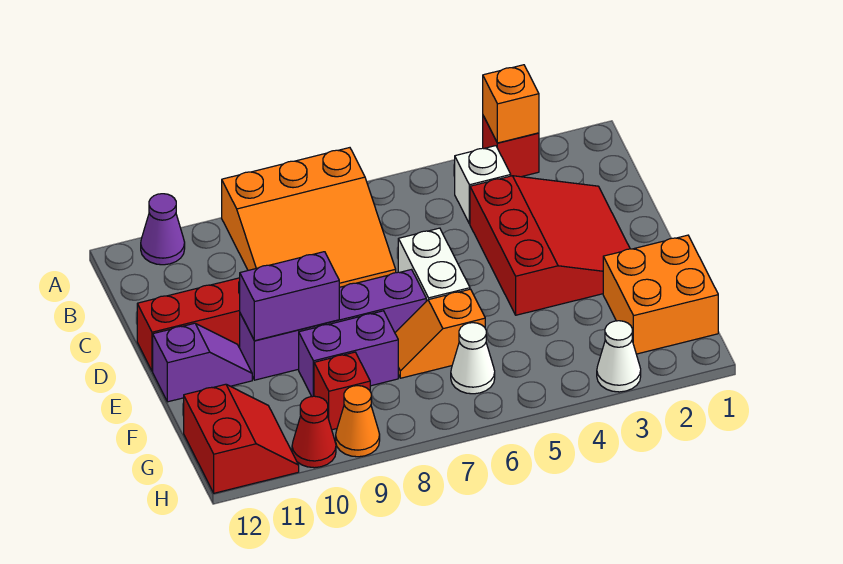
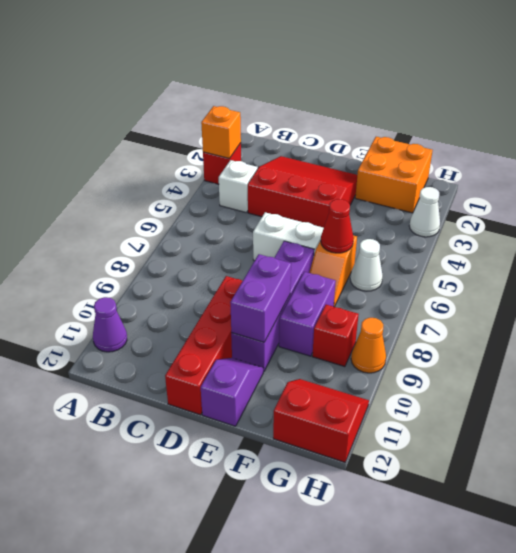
orange slope A7:C9 level 1 top A -> none
red cone H10 level 1 -> red cone F6 level 2

